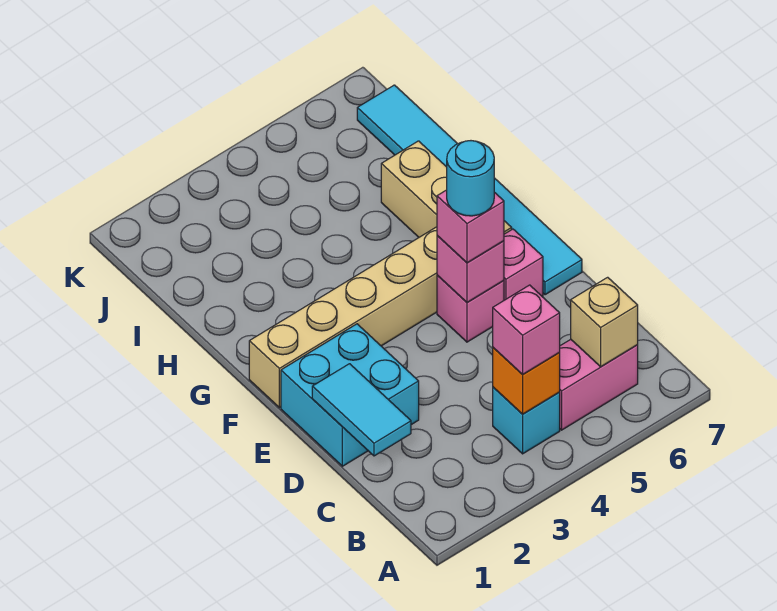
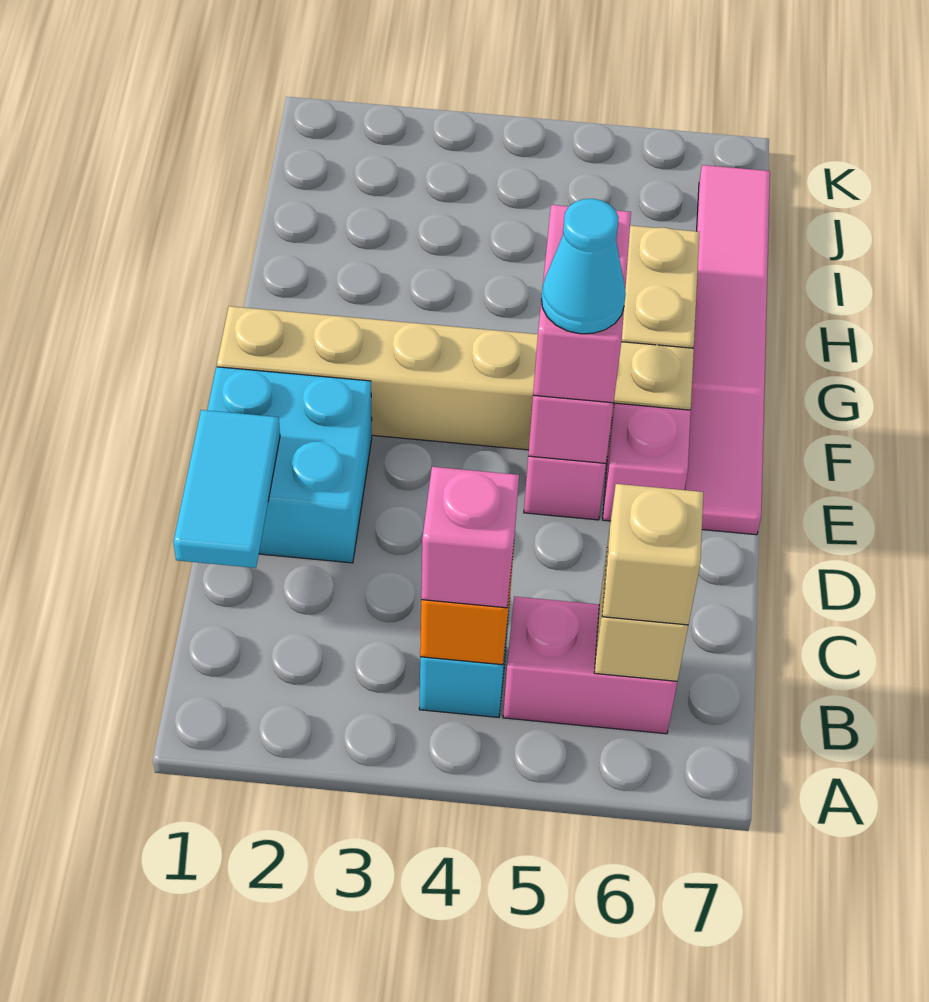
none -> tan brick B6 level 3
pink brick E5 level 3 -> pink brick E5:F5 level 3
cyan round brick E5 level 4 -> cyan cone E5 level 4
cyan tile E7:J7 level 1 -> pink tile E7:J7 level 1

